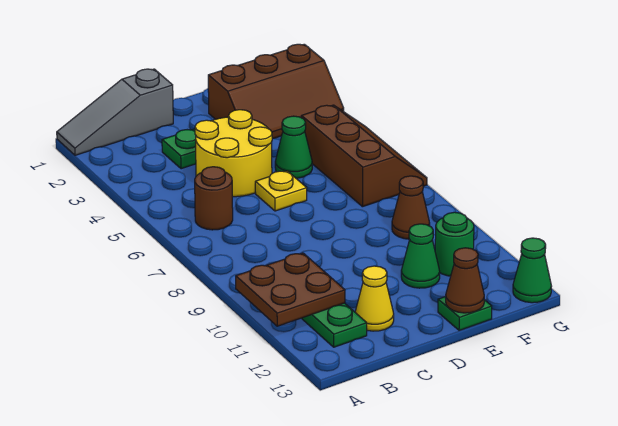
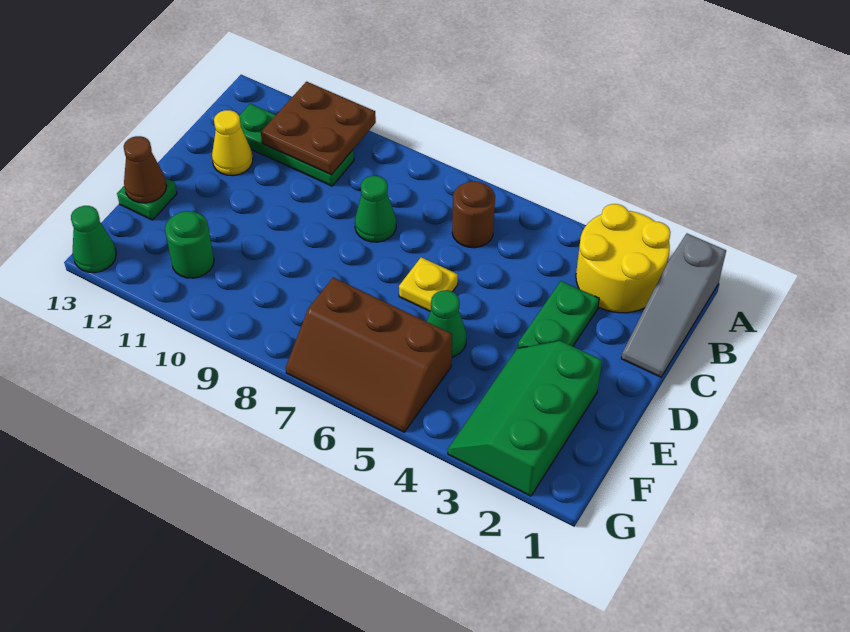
grey slope A1:C1 level 1 top C -> grey slope A1:C1 level 1 top A
yellow round brick C4:D5 level 1 -> yellow round brick A2:B3 level 1
brown slope E2:G3 level 1 top 2 -> green slope E2:G3 level 1 top 2
green cone E11 level 1 -> green cone C8 level 1
brown cone F9 level 1 -> none

